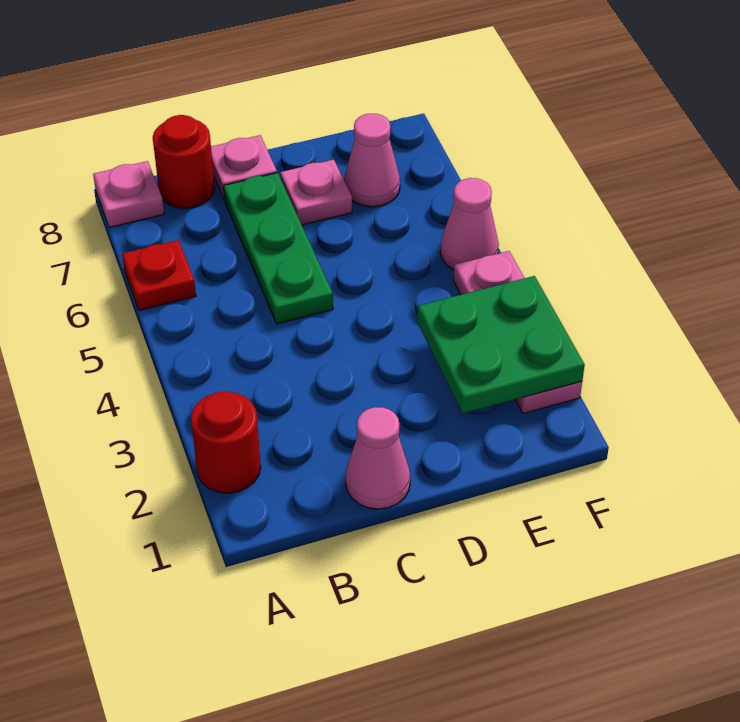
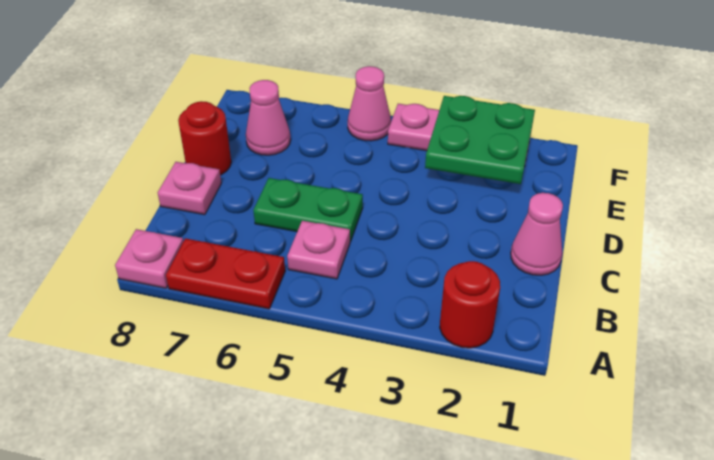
red plate A6 level 1 -> red plate A6:A7 level 1
red round brick B8 level 1 -> red round brick D8 level 1
green plate C5:C7 level 1 -> green plate C5:C6 level 1
pink plate D7 level 1 -> pink plate B5 level 1

